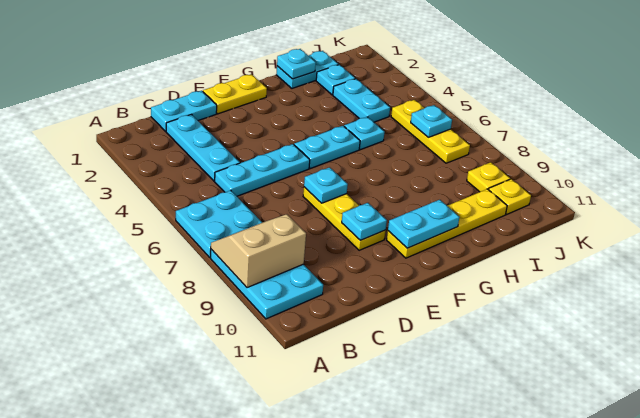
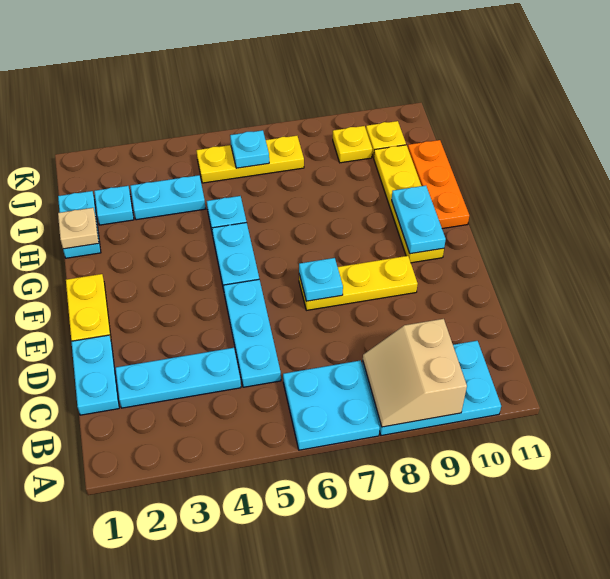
cyan plate E9 level 2 -> none
none -> orange plate G11:I11 level 1
cyan plate H1 level 2 -> tan plate H1 level 2

